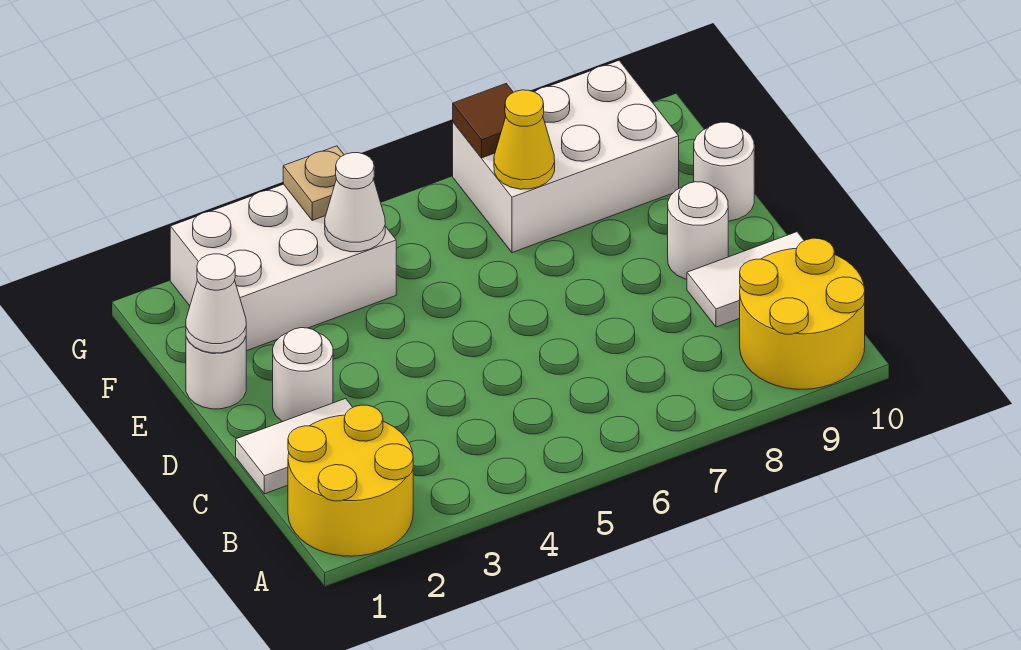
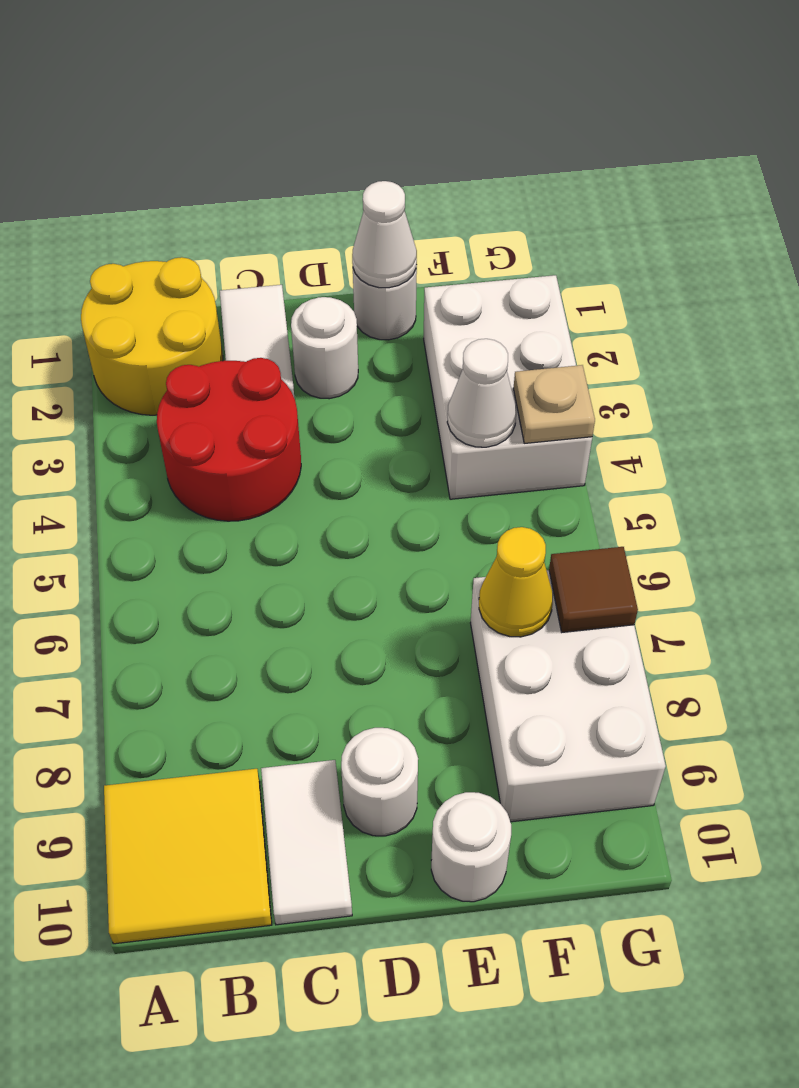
yellow round brick A9:B10 level 1 -> yellow tile A9:B10 level 1
none -> red round brick B3:C4 level 1

